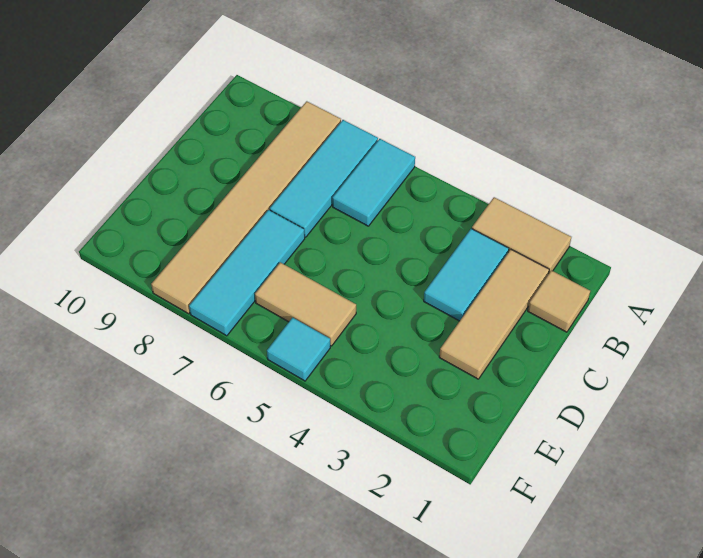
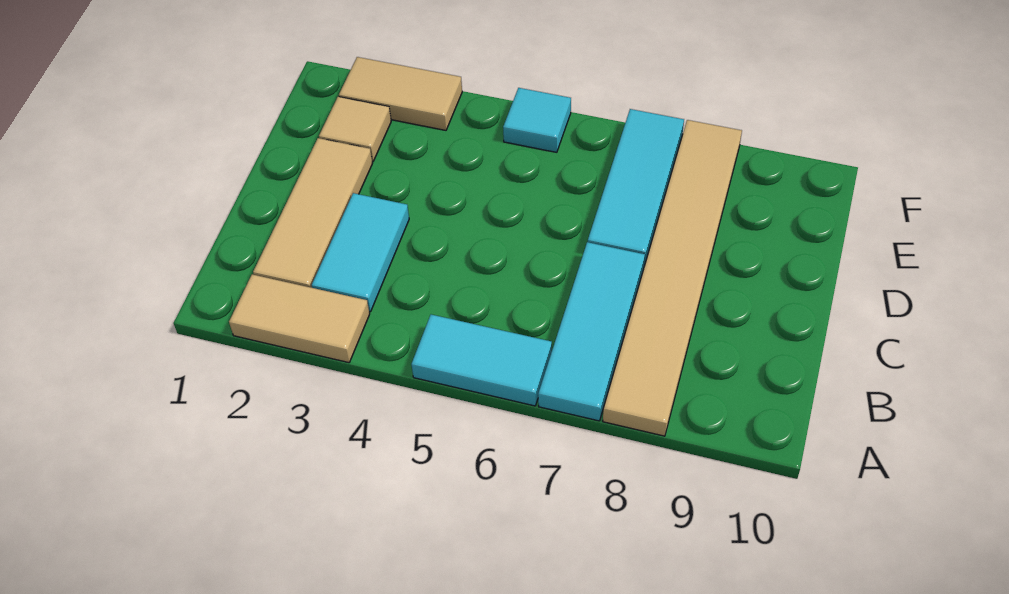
cyan tile A6:B6 level 1 -> cyan tile A5:A6 level 1
tan tile B1 level 1 -> tan tile E2 level 1
tan tile E5:E6 level 1 -> tan tile F2:F3 level 1

